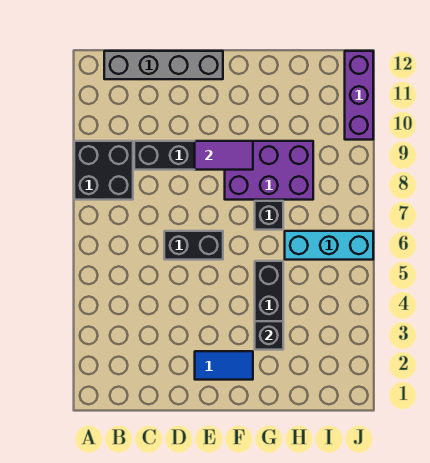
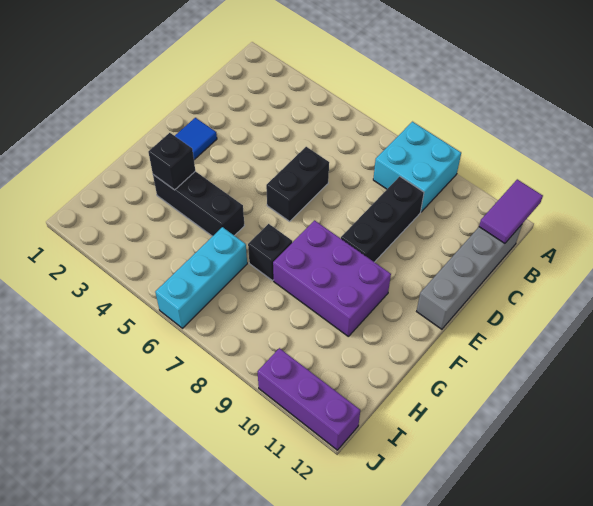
black brick A8:B9 level 1 -> cyan brick A8:B9 level 1
purple tile E9:F9 level 2 -> purple tile A12:B12 level 2
purple brick F8:H9 level 1 -> purple brick F8:G10 level 1

